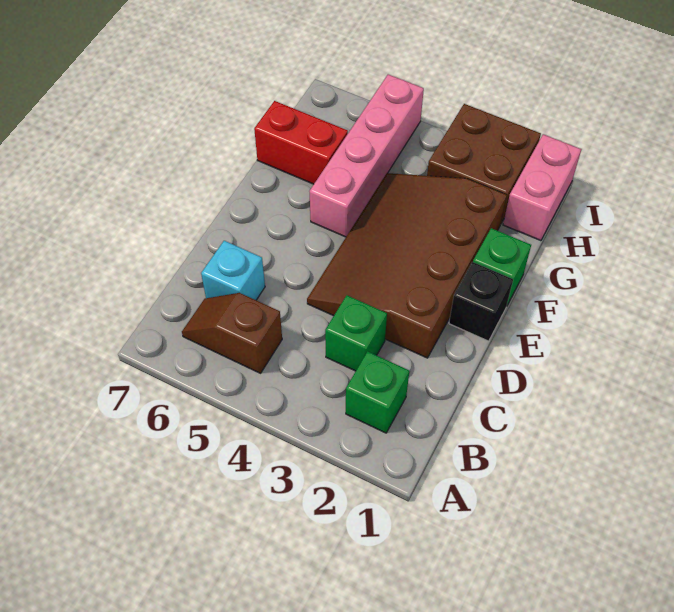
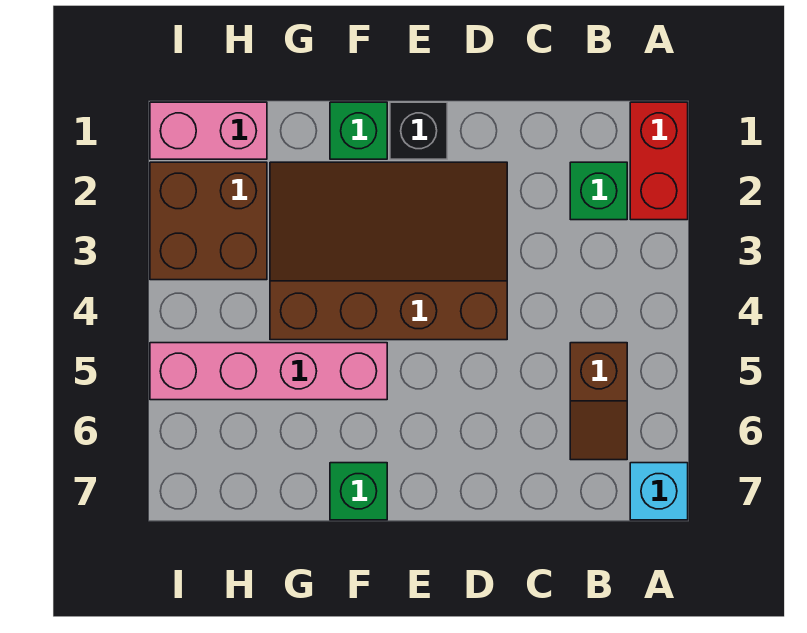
green brick C3 level 1 -> green brick F7 level 1
cyan brick C6 level 1 -> cyan brick A7 level 1
brown slope D2:G4 level 1 top 2 -> brown slope D2:G4 level 1 top 4
red brick G6:G7 level 1 -> red brick A1:A2 level 1

